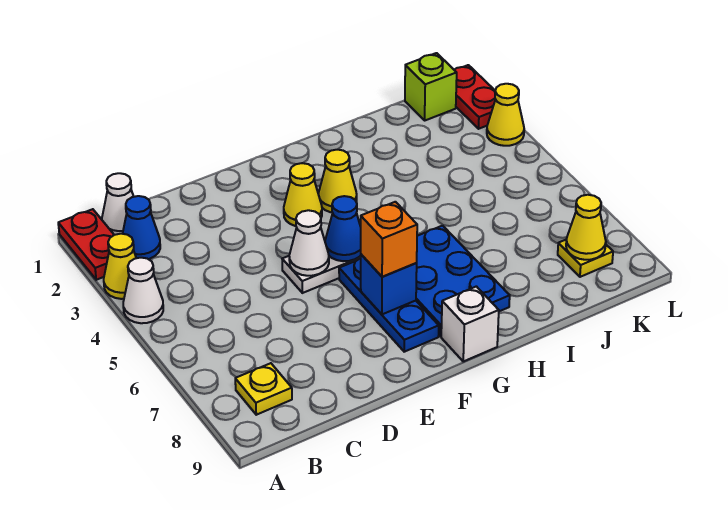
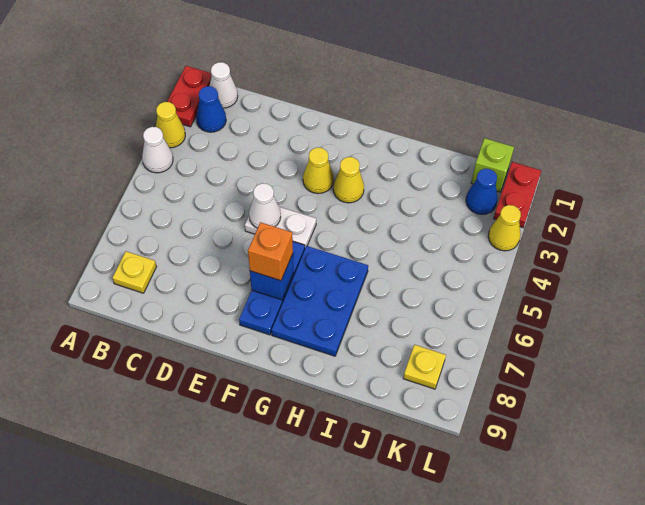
blue cone F5 level 2 -> blue cone K2 level 1
white brick G9 level 1 -> none
yellow cone K8 level 2 -> none

